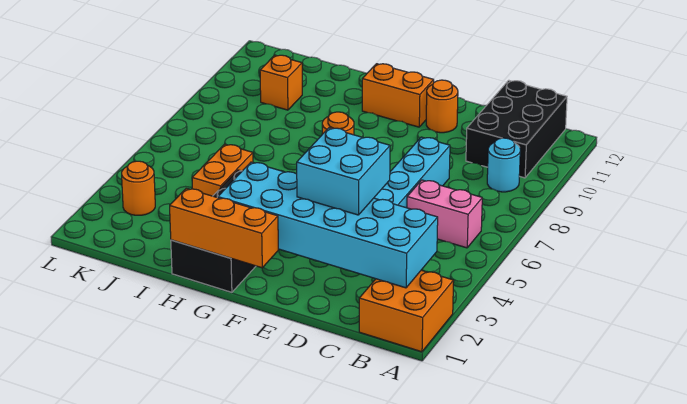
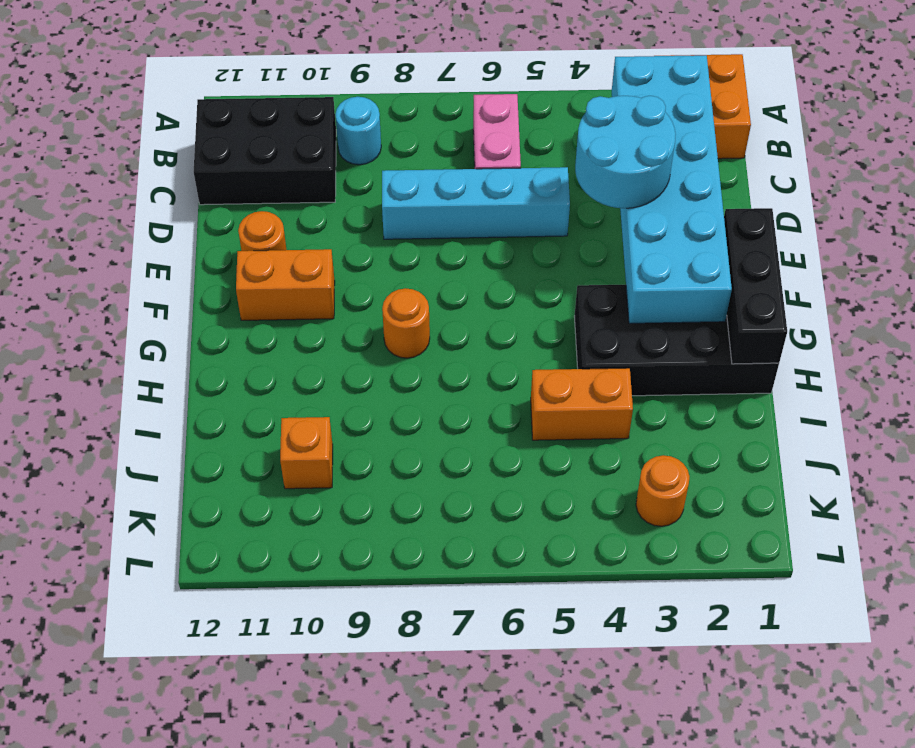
cyan brick D3:E4 level 3 -> cyan round brick D3:E4 level 3
orange brick F1:H1 level 2 -> black brick F1:H1 level 2
orange brick F11:G11 level 1 -> orange brick F10:F11 level 1

